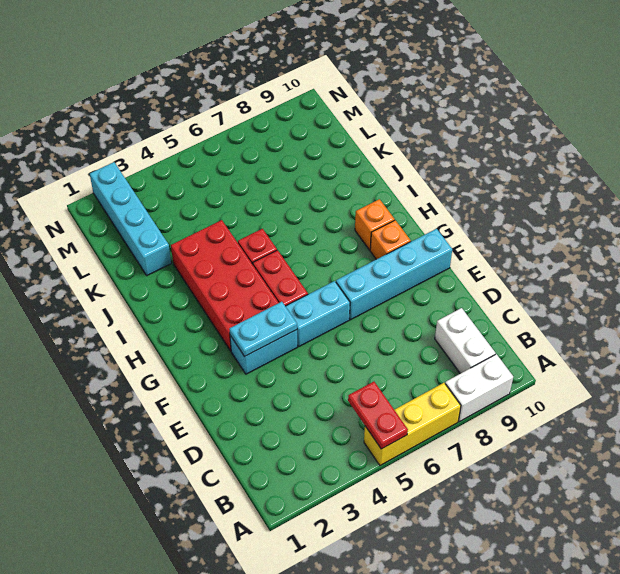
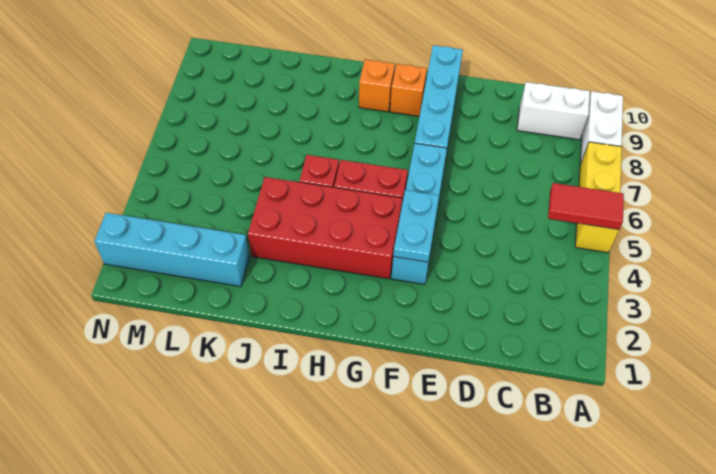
red plate A5:B5 level 2 -> red tile A5:B5 level 2

